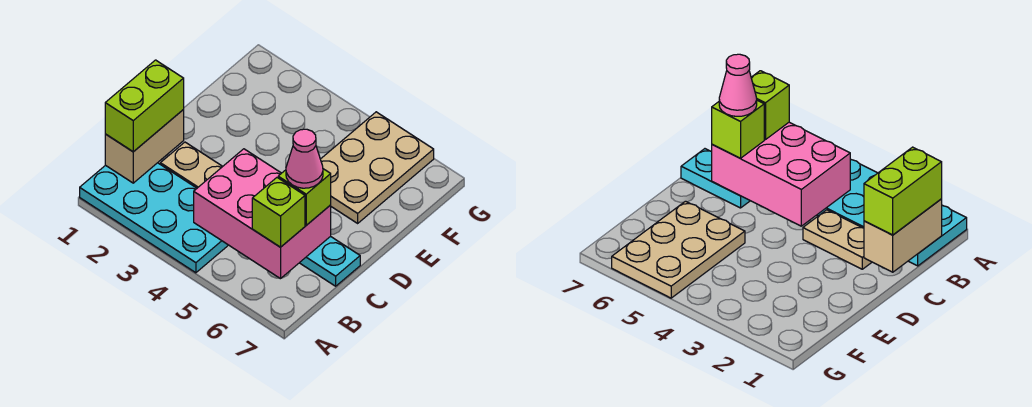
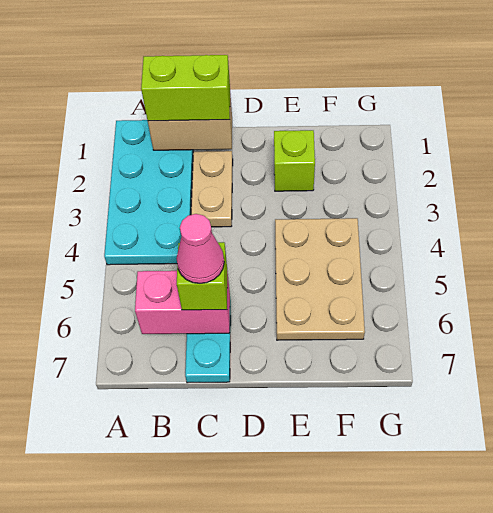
pink brick B4:C6 level 2 -> pink brick B6:C6 level 2
lime brick B6 level 3 -> lime brick E2 level 1
tan plate E5:G6 level 1 -> tan plate E4:F6 level 1

